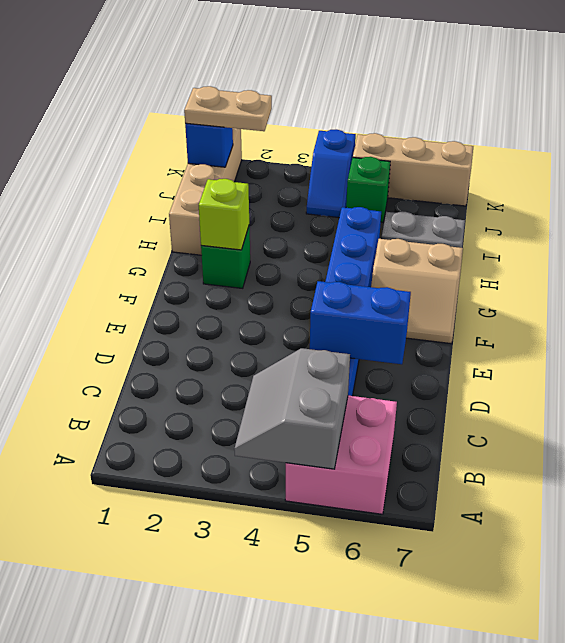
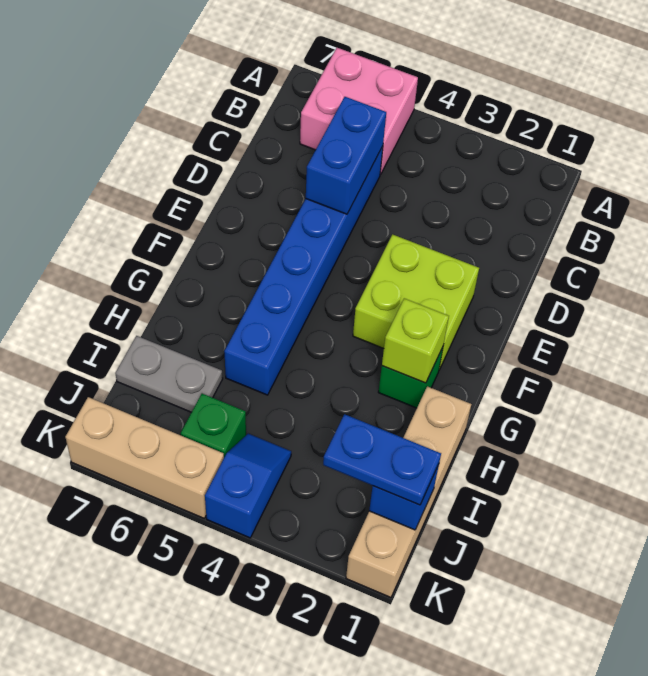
grey slope A4:B5 level 2 top 5 -> none
blue brick D5:D6 level 2 -> blue brick C5:D5 level 2
none -> lime brick E2:F3 level 1
tan slope F6:G7 level 1 top G -> none
tan plate J1:J2 level 3 -> blue plate J1:J2 level 3

